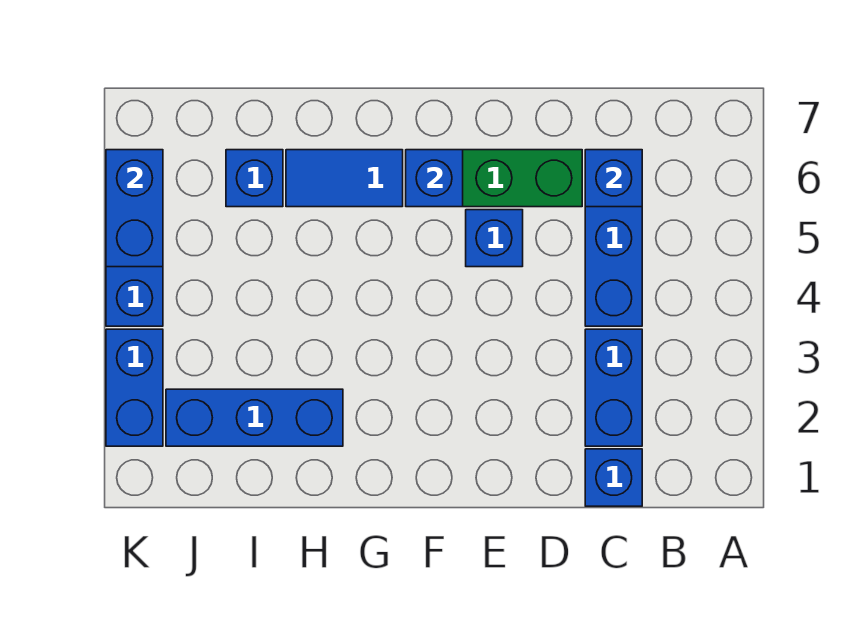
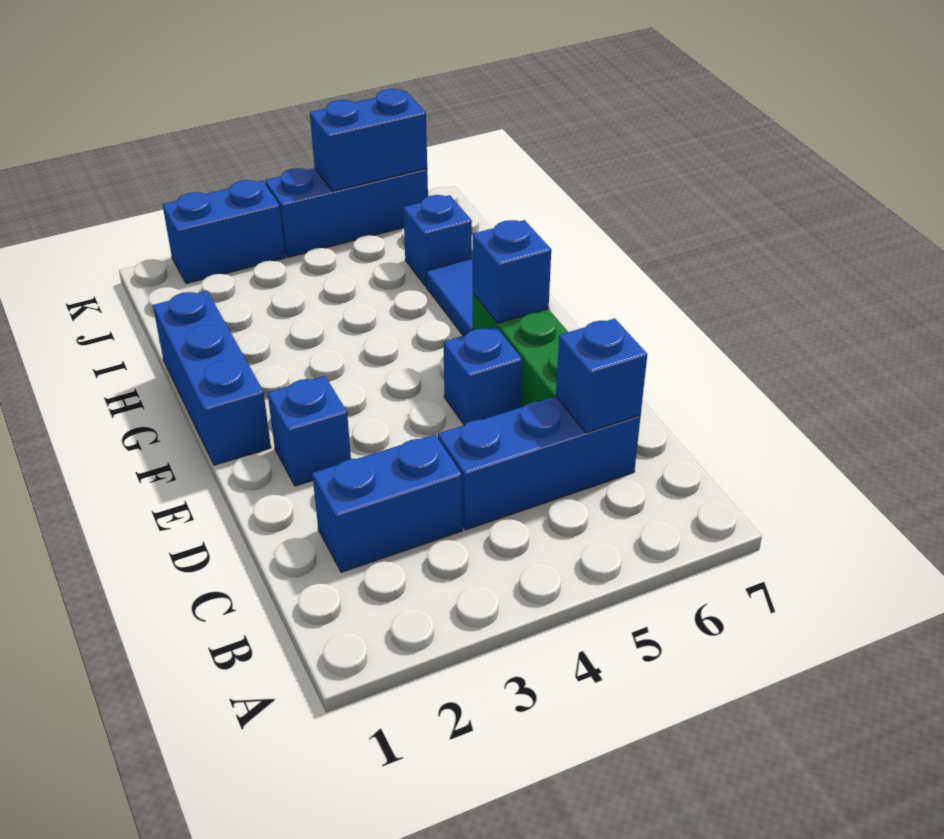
blue brick C1 level 1 -> blue brick E2 level 1
blue brick H2:J2 level 1 -> blue brick F1:H1 level 1

